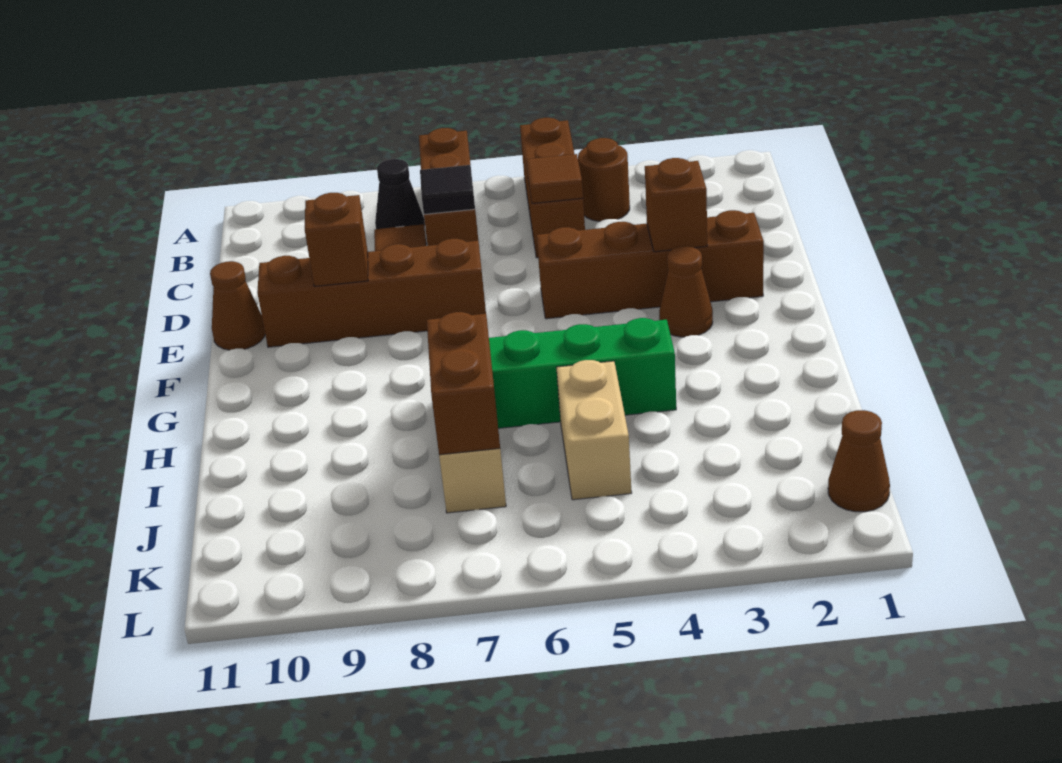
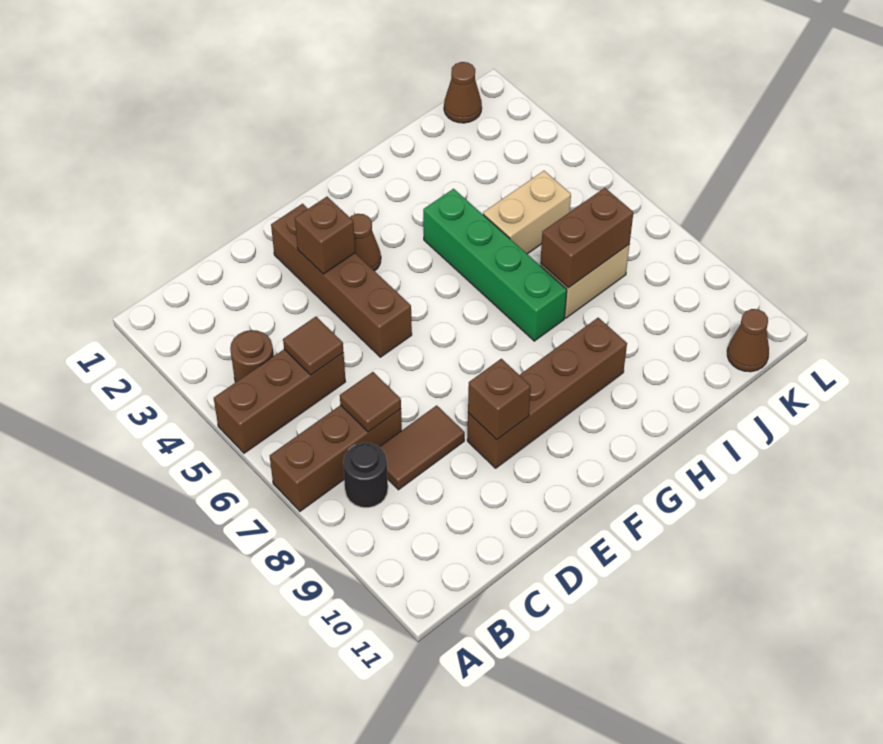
black cone B8 level 1 -> black round brick B8 level 1
black tile C7 level 2 -> brown tile C7 level 2
brown brick E7:E10 level 1 -> brown brick E9:H9 level 1
brown cone E11 level 1 -> brown cone K11 level 1

